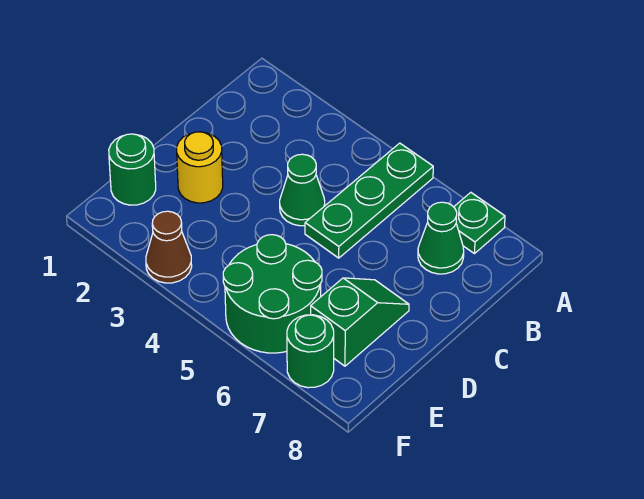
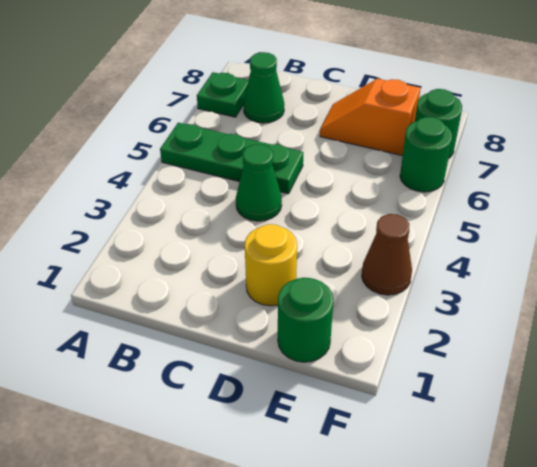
green slope D7:E7 level 1 top E -> orange slope D7:E7 level 1 top E
green round brick E5:F6 level 1 -> green round brick F6 level 1

